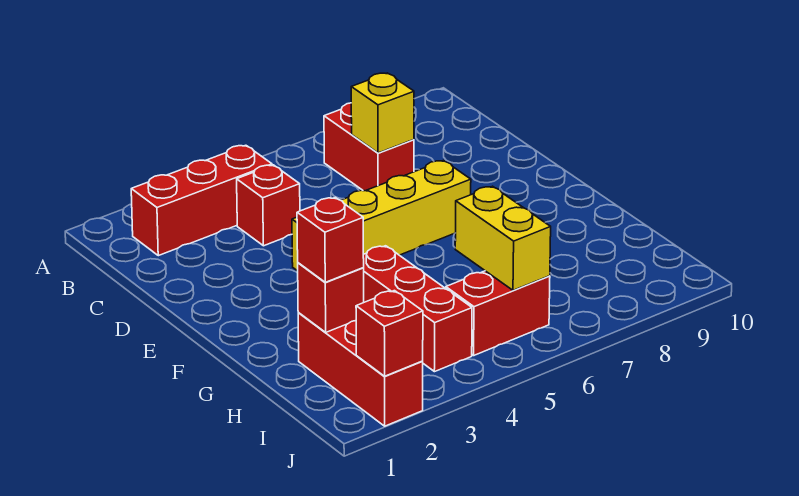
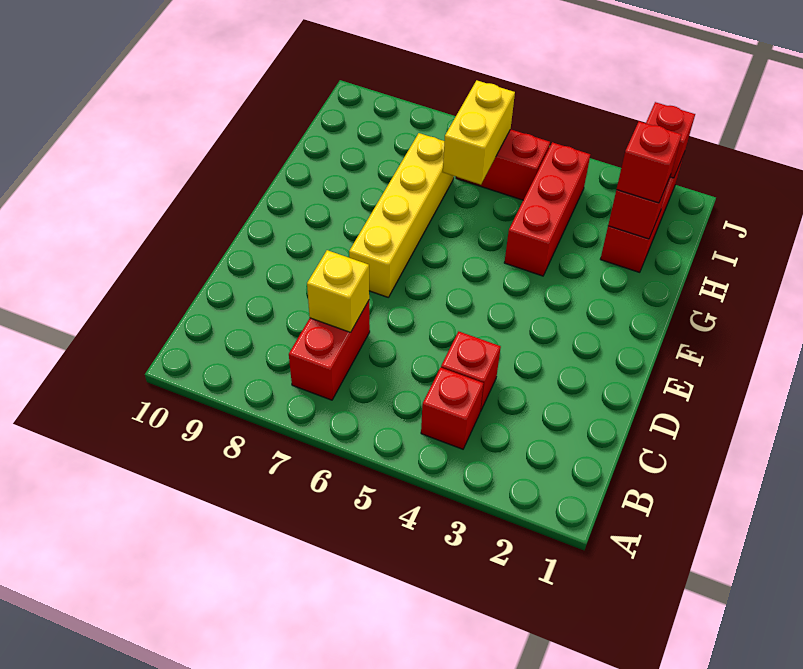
red brick B2:B4 level 1 -> red brick B4 level 1
yellow brick E4:E7 level 1 -> yellow brick E7:H7 level 1

